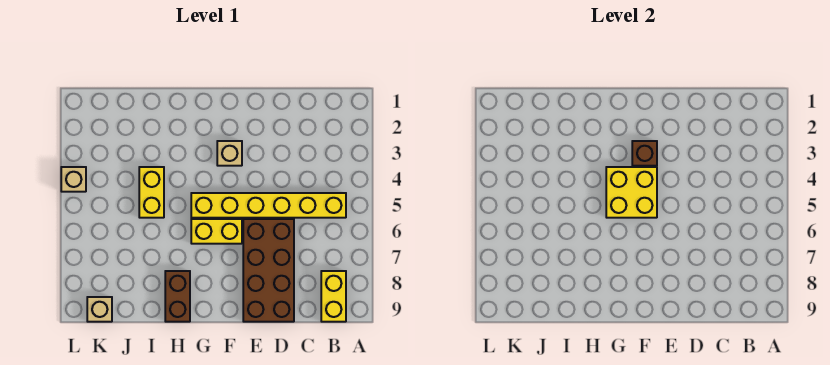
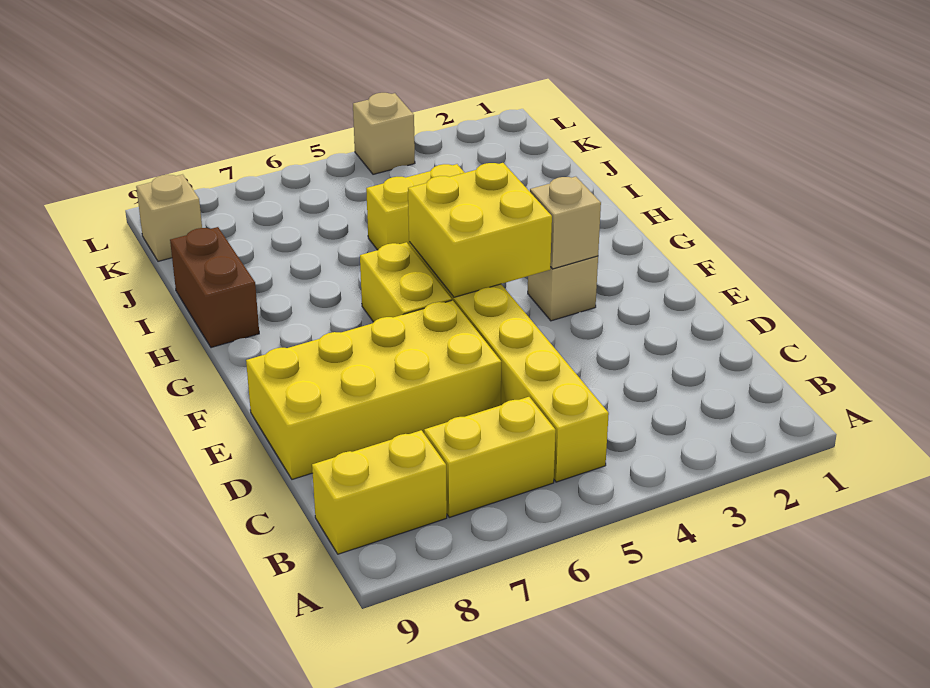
none -> yellow brick B6:B7 level 1
brown brick D6:E9 level 1 -> yellow brick D6:E9 level 1
brown brick F3 level 2 -> tan brick F3 level 2
brown brick H8:H9 level 1 -> brown brick H9:I9 level 1

